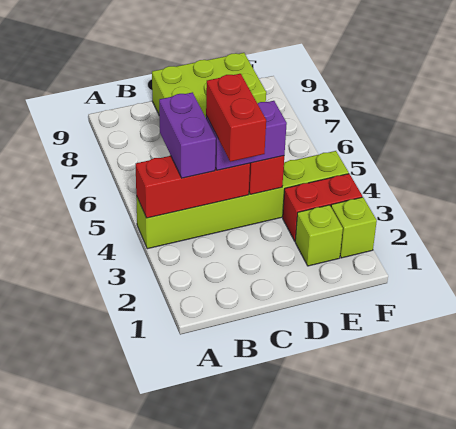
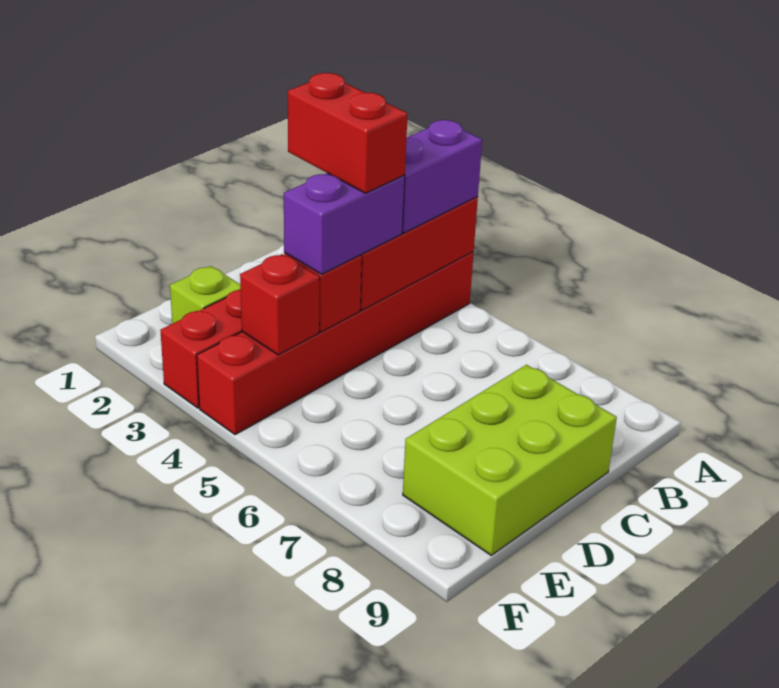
lime brick A4:F4 level 1 -> red brick A4:F4 level 1
purple brick B4:B5 level 3 -> purple brick A4:B4 level 3
none -> red brick E4 level 2
lime brick F2 level 1 -> none

